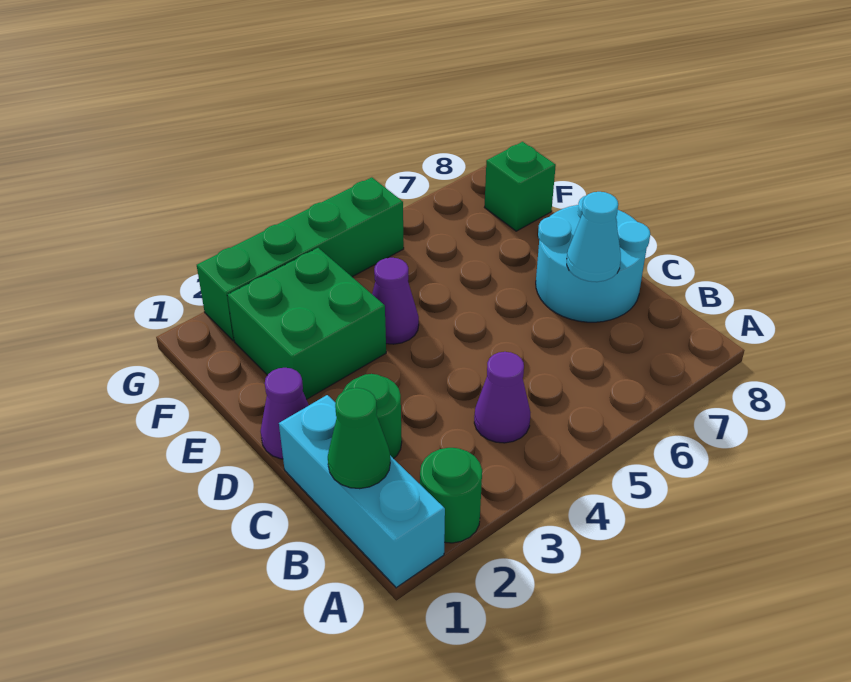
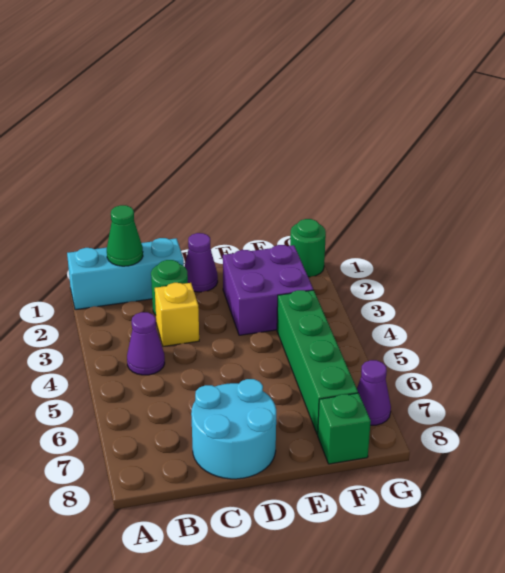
green round brick A2 level 1 -> green round brick G1 level 1
none -> yellow brick C3 level 1
cyan cone C7 level 2 -> none
green brick E2:F3 level 1 -> purple brick E2:F3 level 1
purple cone E4 level 1 -> purple cone G7 level 1
green brick G2:G5 level 1 -> green brick F4:F7 level 1

